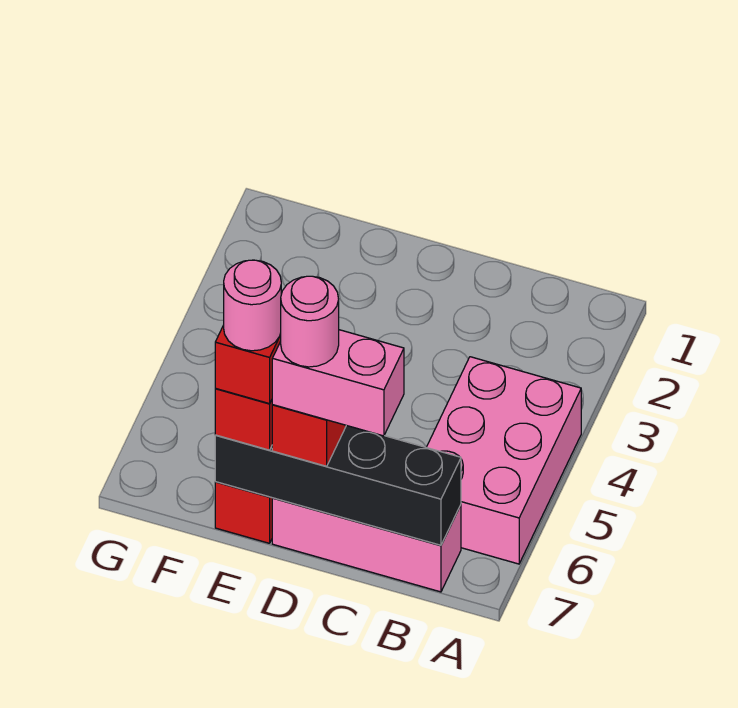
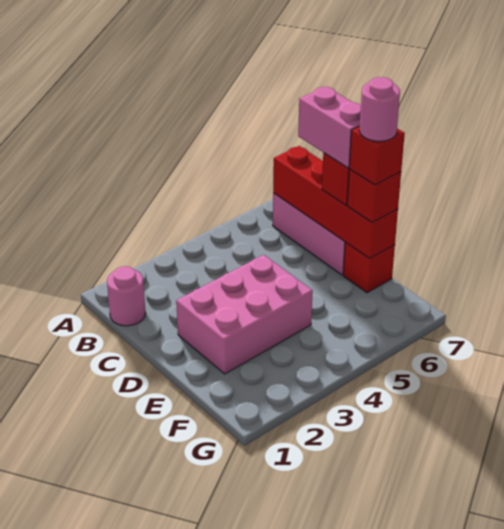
pink brick A4:B6 level 1 -> pink brick D2:E4 level 1
black brick B7:E7 level 2 -> red brick B7:E7 level 2
pink round brick D7 level 5 -> pink round brick B1 level 1

